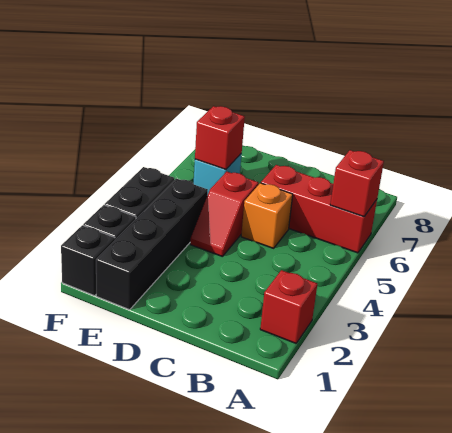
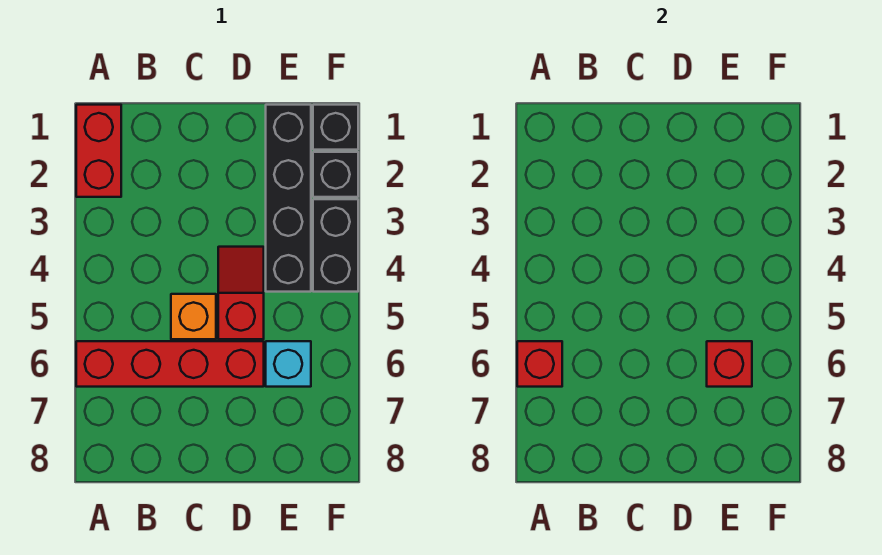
red brick A2 level 1 -> red brick A1:A2 level 1
red brick A6:C6 level 1 -> red brick A6:D6 level 1

